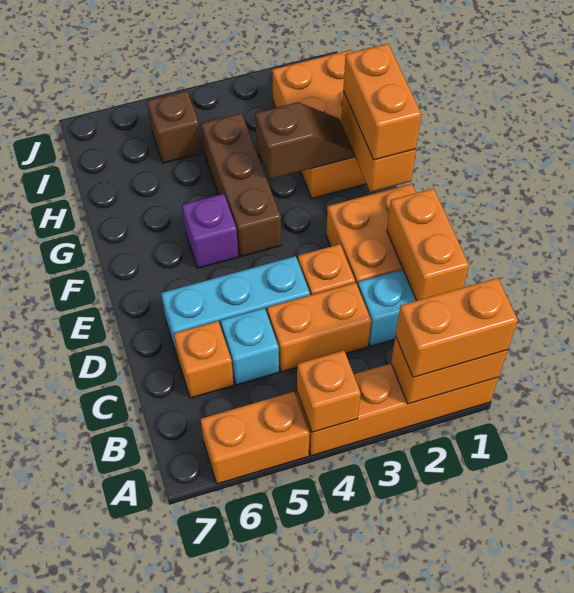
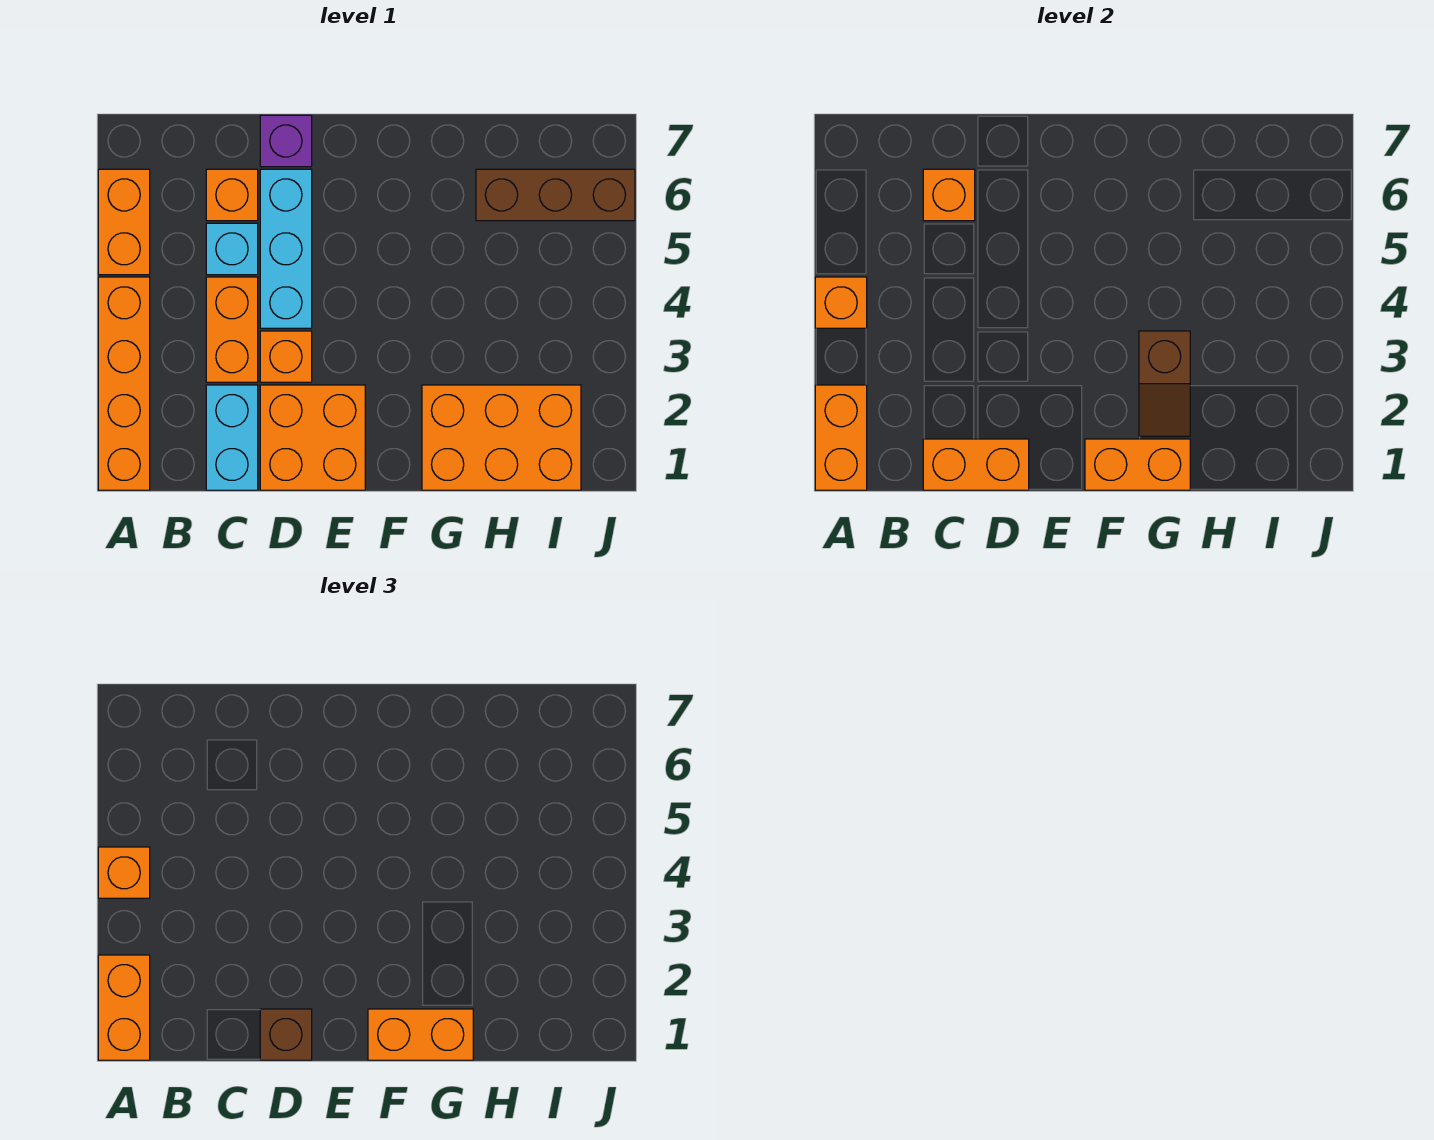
none -> orange brick A4 level 3
none -> orange brick C6 level 2
brown brick F4:H4 level 1 -> brown brick H6:J6 level 1
purple brick F5 level 1 -> purple brick D7 level 1
brown brick I5 level 1 -> brown brick D1 level 3

